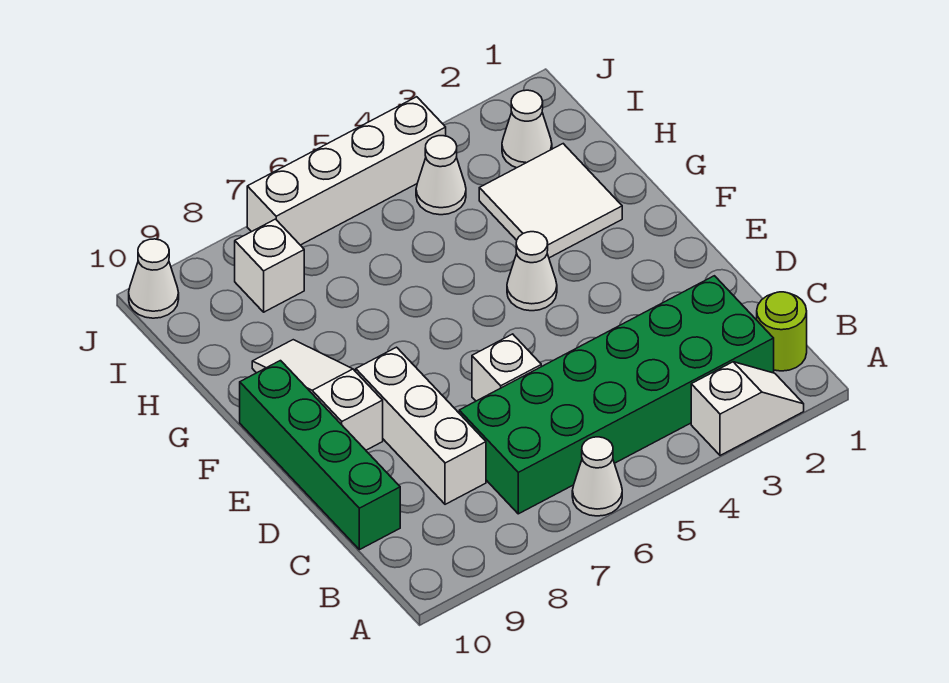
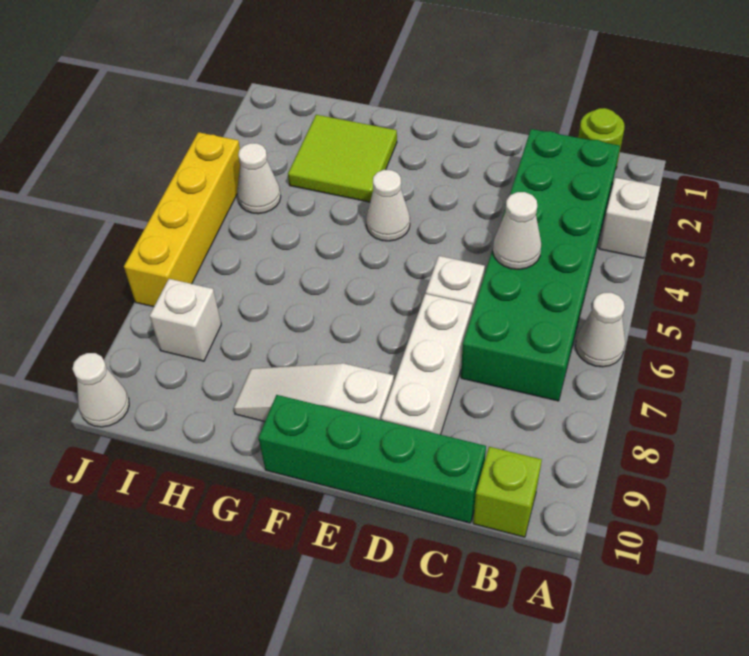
none -> lime brick B10 level 1
white brick C8:E8 level 1 -> white brick D7:D9 level 1
white tile G2:H3 level 1 -> lime tile G2:H3 level 1
white cone I2 level 1 -> white cone C5 level 2
white brick J4:J7 level 1 -> yellow brick J4:J7 level 1

